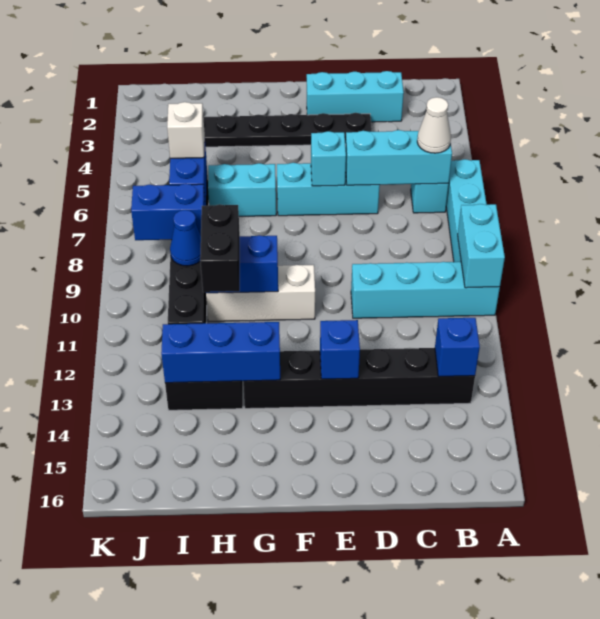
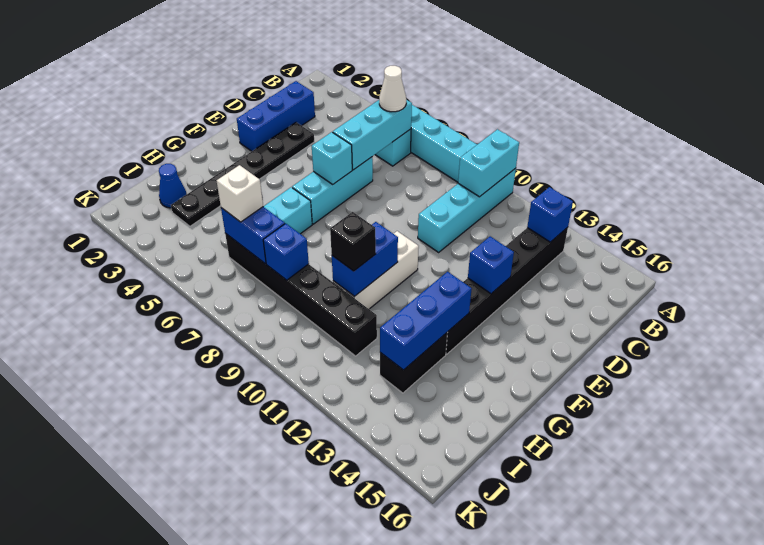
cyan brick A9:A10 level 2 -> cyan brick A10:B10 level 2
cyan brick C2:E2 level 1 -> blue brick C2:E2 level 1
black brick H10:H11 level 3 -> black brick H10 level 3
blue brick I8:J8 level 2 -> blue brick I8 level 2
blue cone I9 level 2 -> blue cone I2 level 1

